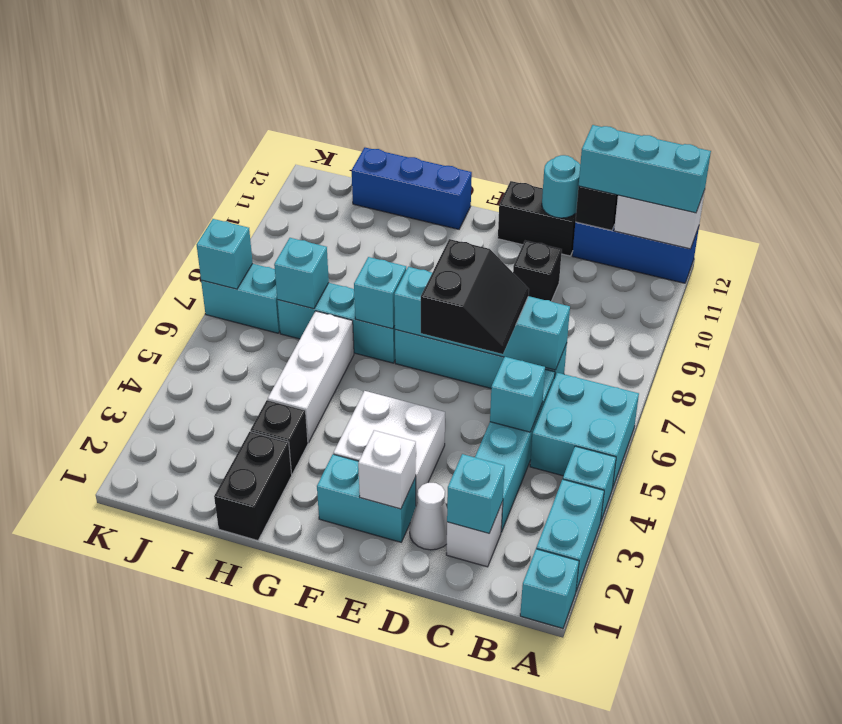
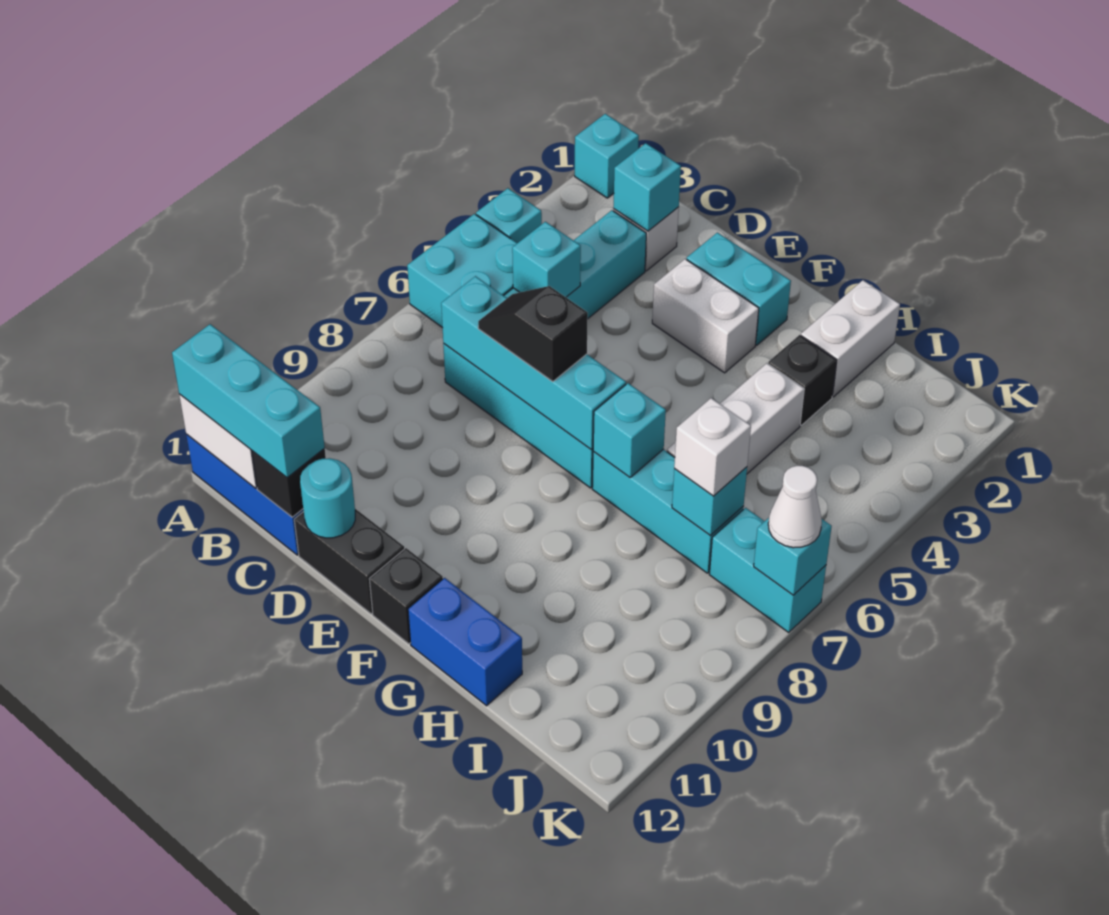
cyan brick A2:A3 level 1 -> none
white cone D2 level 1 -> white cone K7 level 3
black slope D6:E7 level 3 top E -> black slope D7:E7 level 3 top E
black brick D10 level 1 -> black brick F12 level 1
white brick E2 level 2 -> white brick I7 level 3
white brick E3:F4 level 1 -> white brick E3:F3 level 1
blue brick G12:I12 level 1 -> blue brick G12:H12 level 1
black brick H1:H2 level 1 -> white brick H1:H2 level 1

